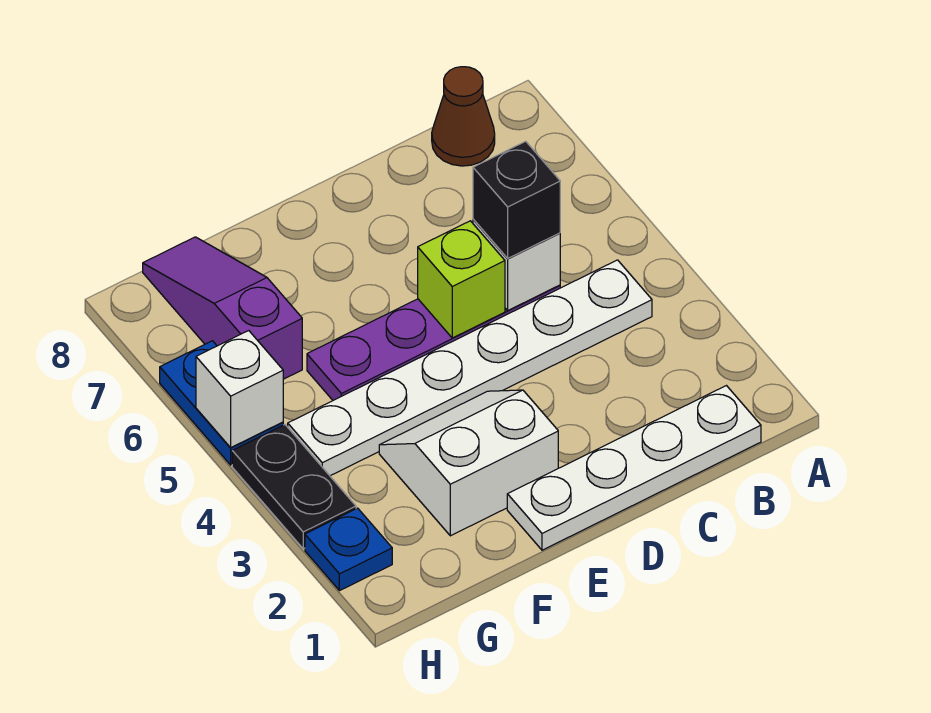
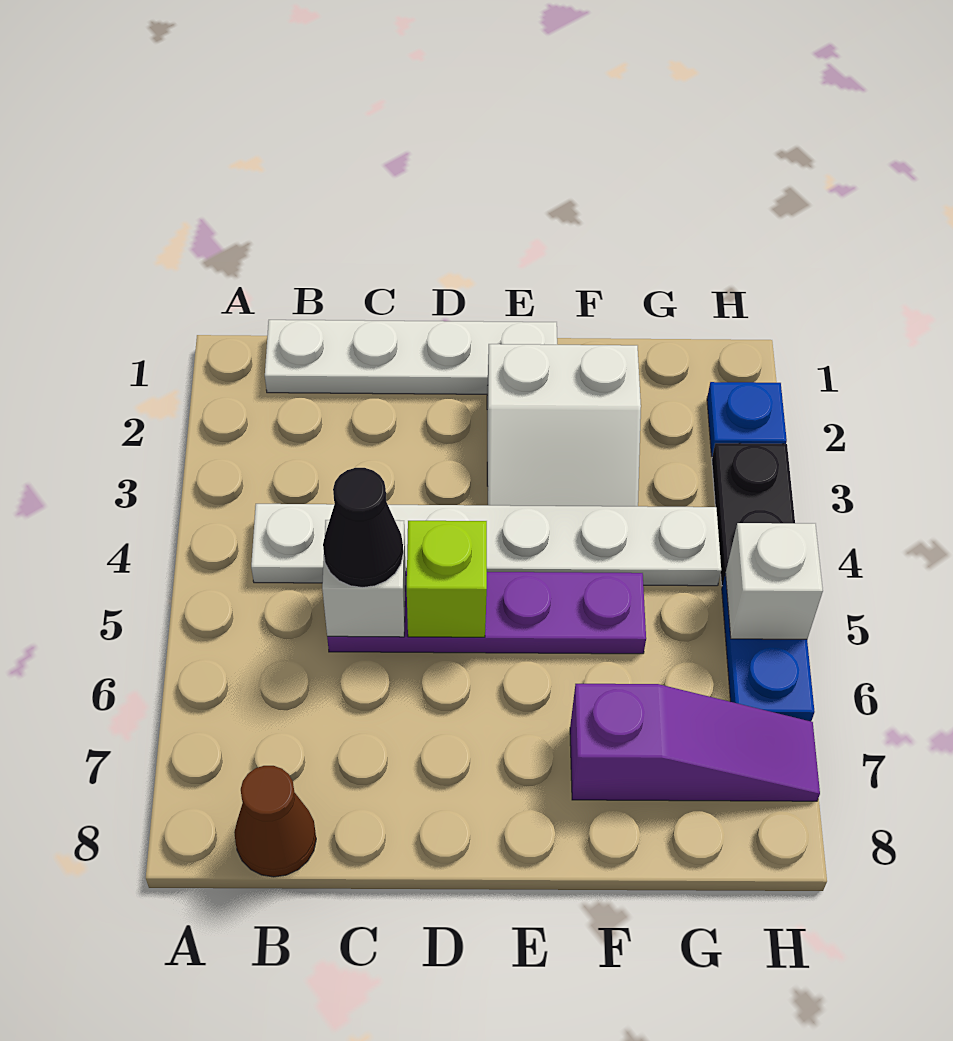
black brick C5 level 3 -> black cone C5 level 3
purple slope G6:G8 level 1 top 6 -> purple slope F7:H7 level 1 top F

